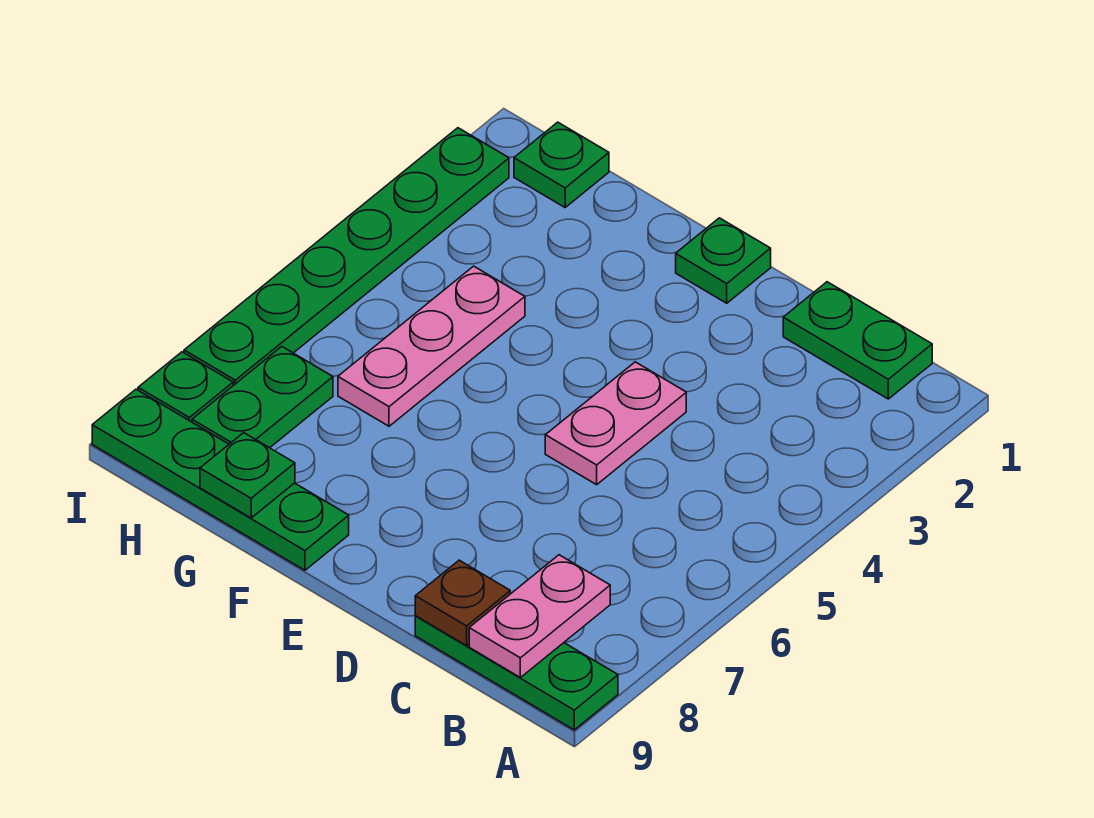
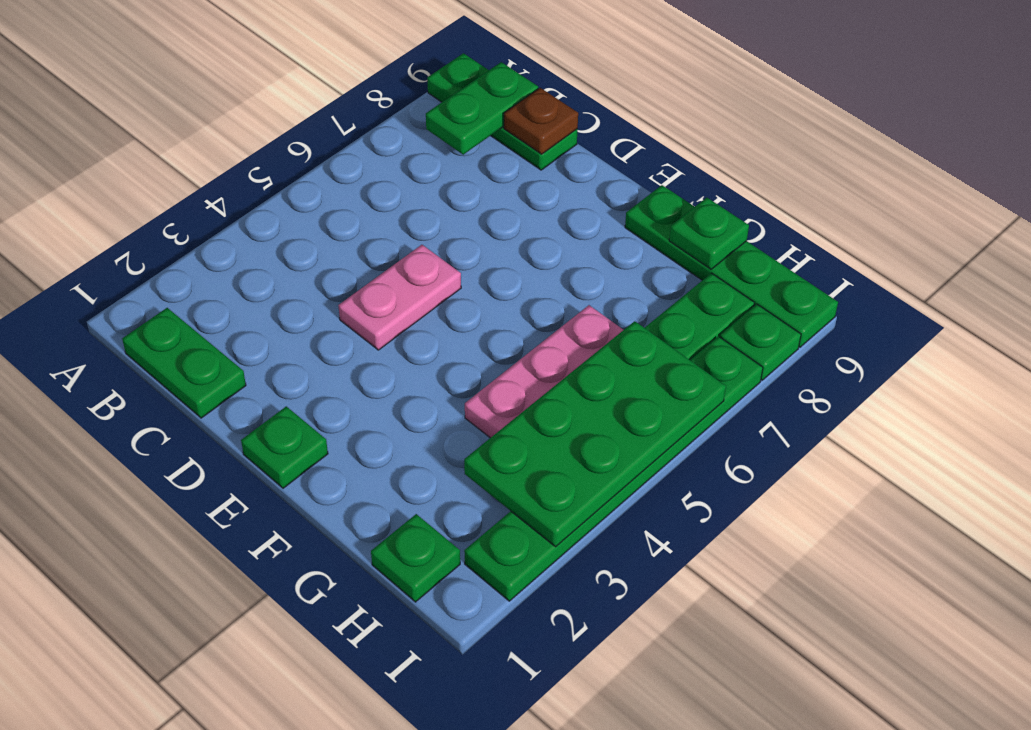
pink plate B8:B9 level 2 -> green plate B8:B9 level 2
none -> green plate H3:I6 level 2

